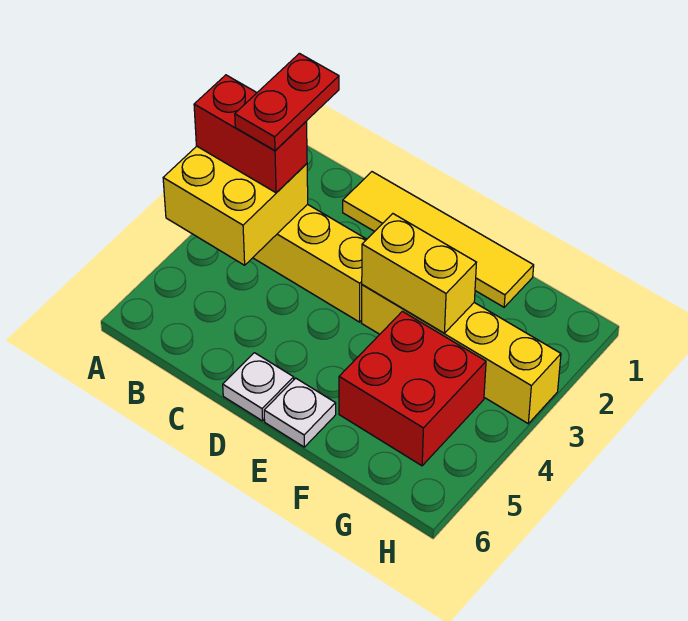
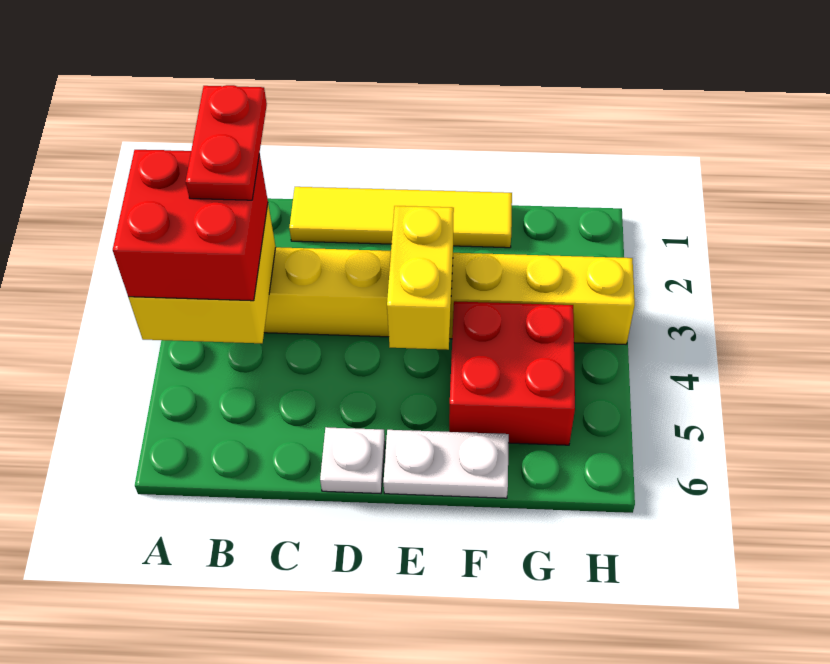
red brick A3:B3 level 3 -> red brick A3:B4 level 3
yellow brick E3:F3 level 2 -> yellow brick E3:E4 level 2
white plate E6 level 1 -> white plate E6:F6 level 1

